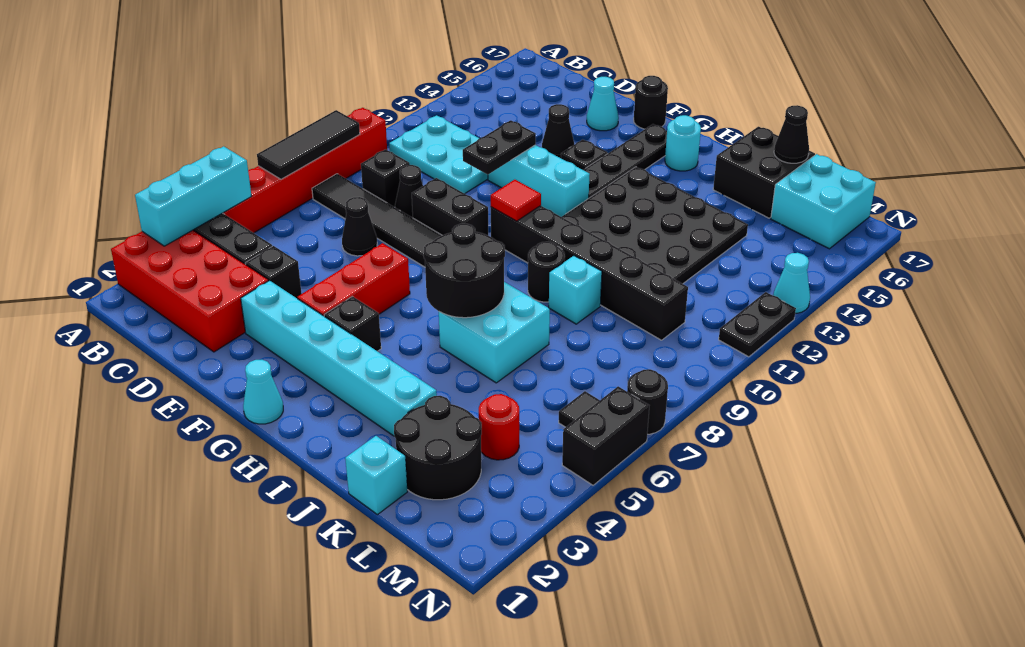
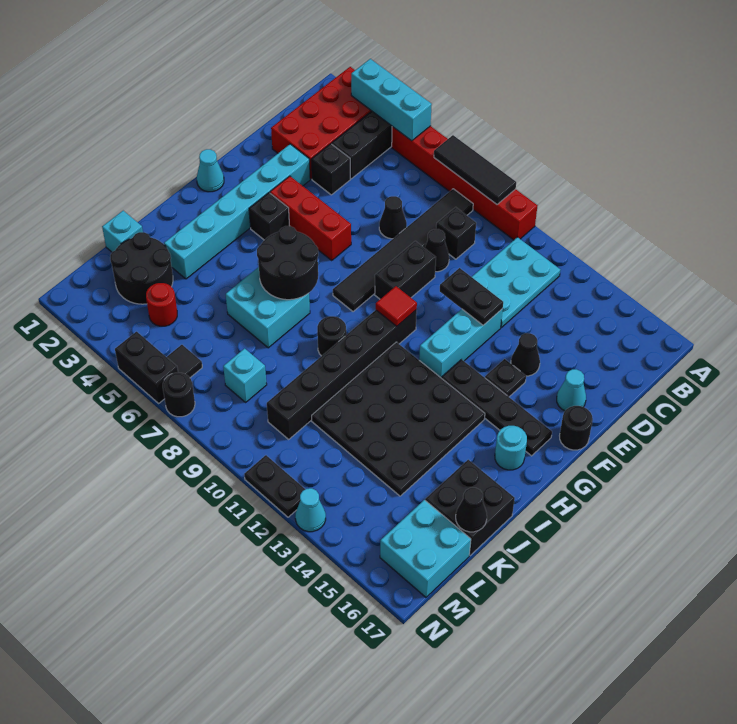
cyan brick J9 level 1 -> cyan brick L8 level 1

